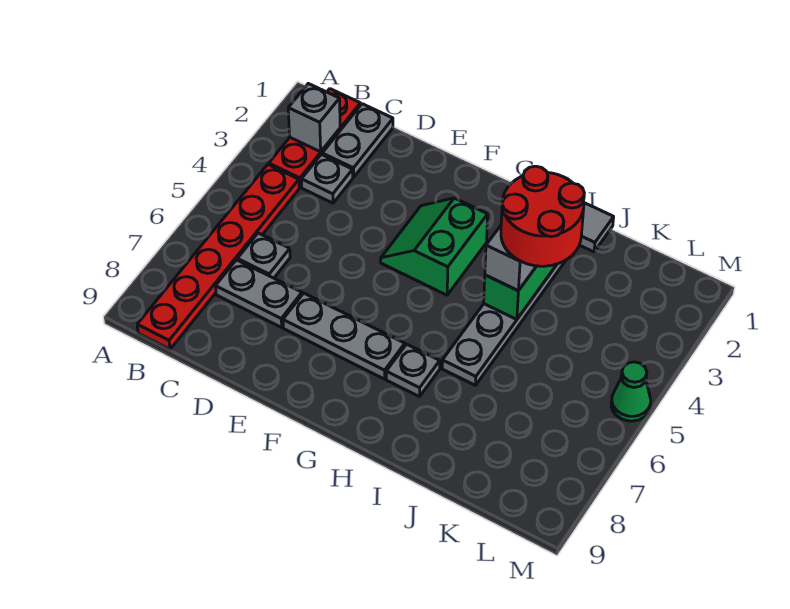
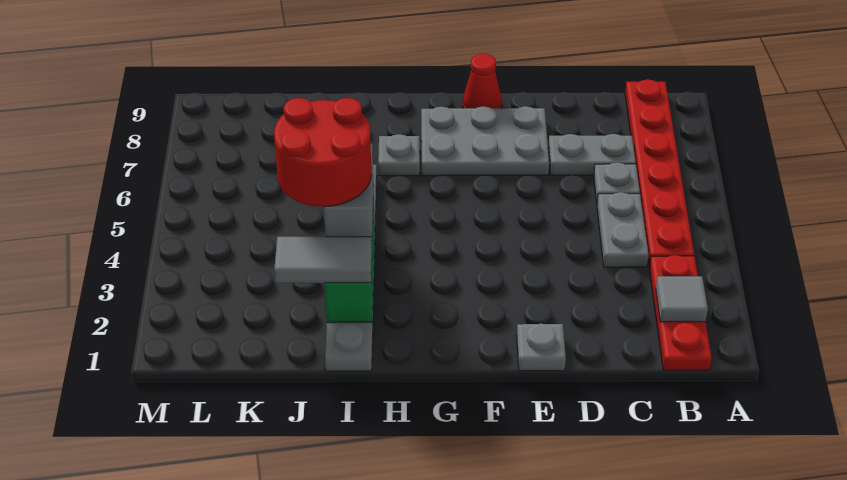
grey brick B2 level 2 -> grey tile B2 level 2
grey plate C1:C2 level 1 -> grey plate C4:C5 level 1
grey plate C3 level 1 -> grey plate E1 level 1
grey plate E7:G7 level 1 -> grey plate E7:G8 level 1
green slope F3:G4 level 1 top G -> none
none -> red cone F9 level 1
green cone M5 level 1 -> none

